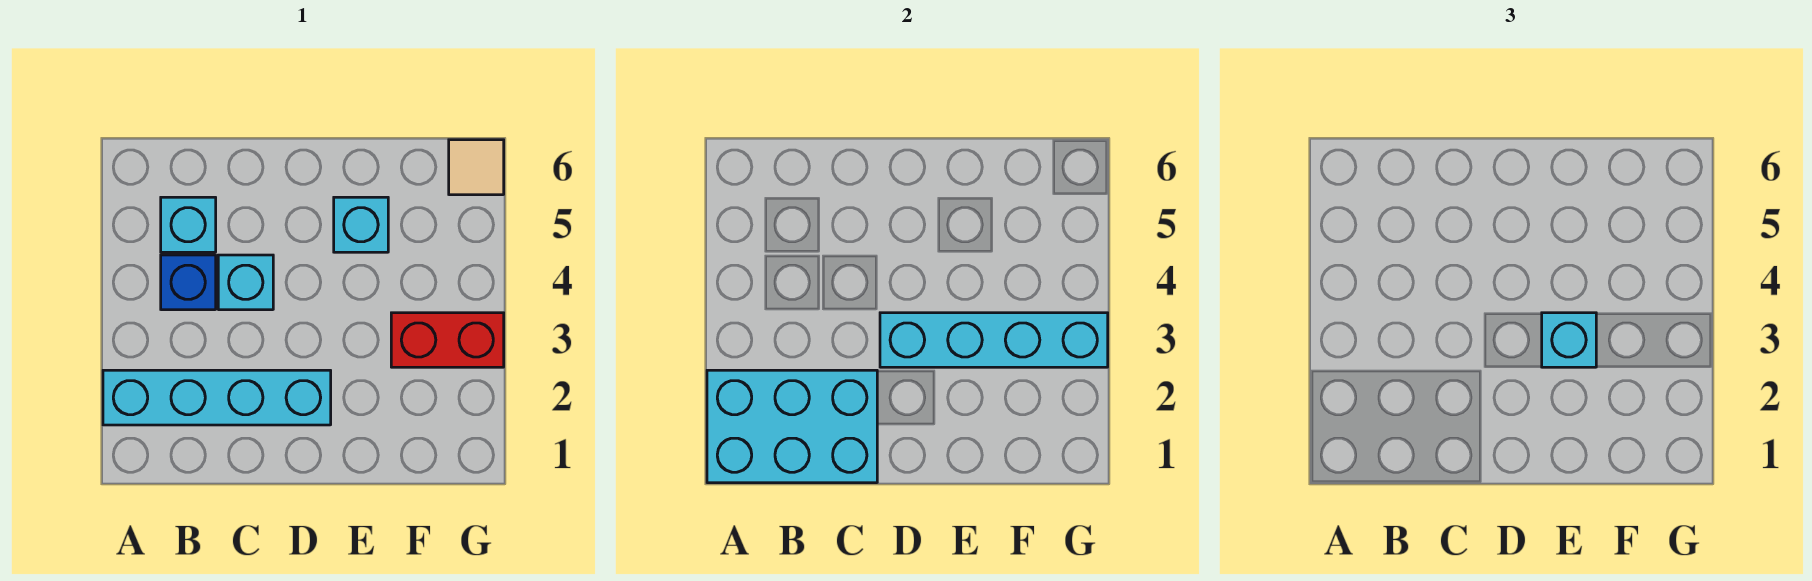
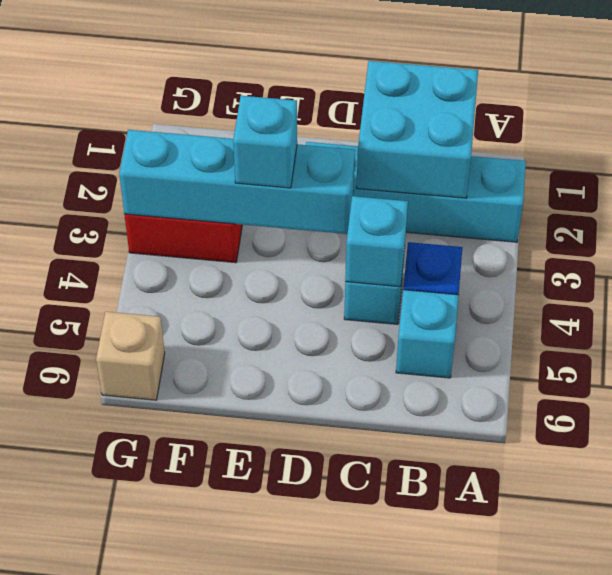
cyan brick A1:C2 level 2 -> cyan brick B1:C2 level 2
cyan brick E5 level 1 -> cyan brick C4 level 2
tan tile G6 level 1 -> tan brick G6 level 1

